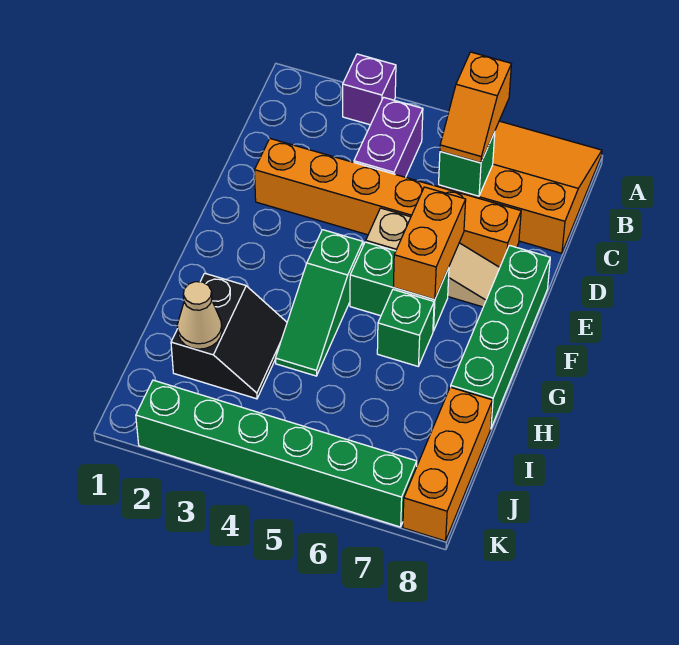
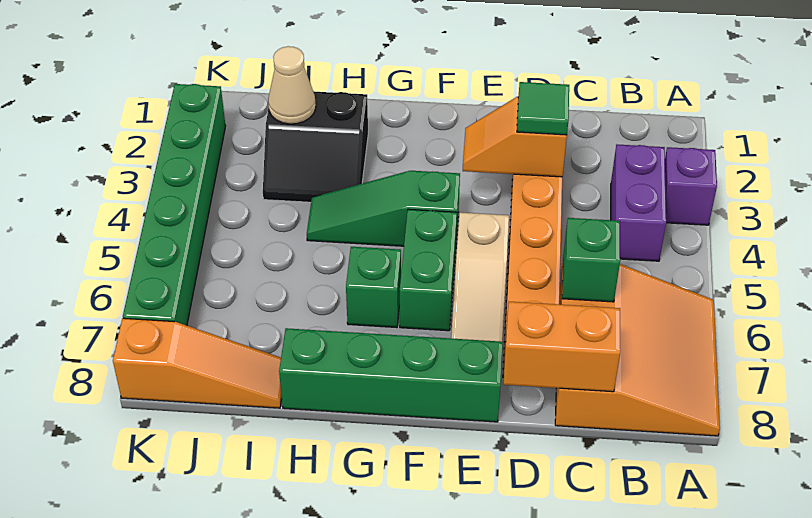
purple brick B4:C4 level 1 -> purple brick B3:B4 level 1
orange slope B6:C6 level 3 top B -> orange slope D3:E3 level 2 top D
none -> green tile D3 level 3
orange brick E6:F6 level 2 -> orange brick C8:D8 level 2
orange brick I8:K8 level 1 -> orange slope I8:K8 level 1 top K

